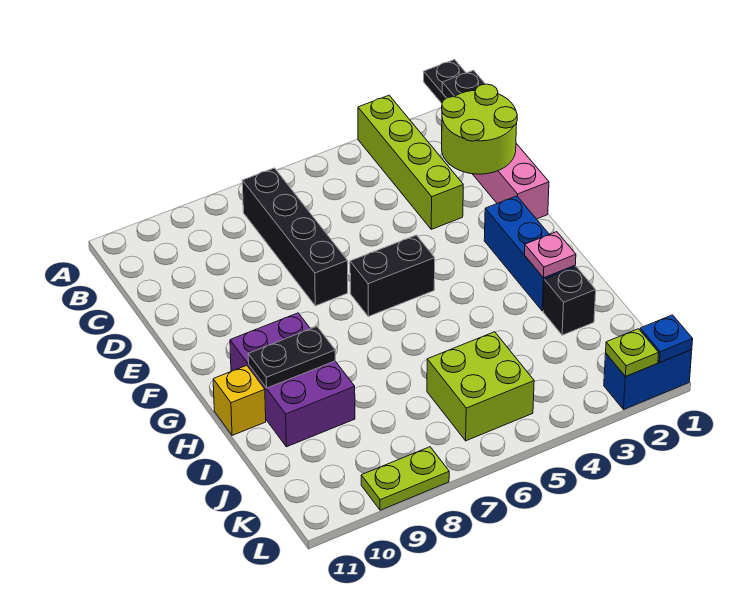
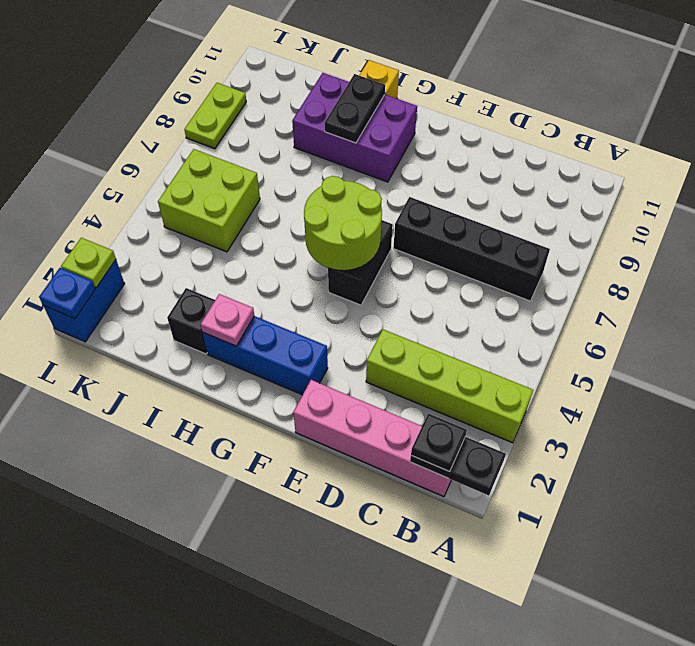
lime round brick C1:D2 level 2 -> lime round brick F5:G6 level 2

